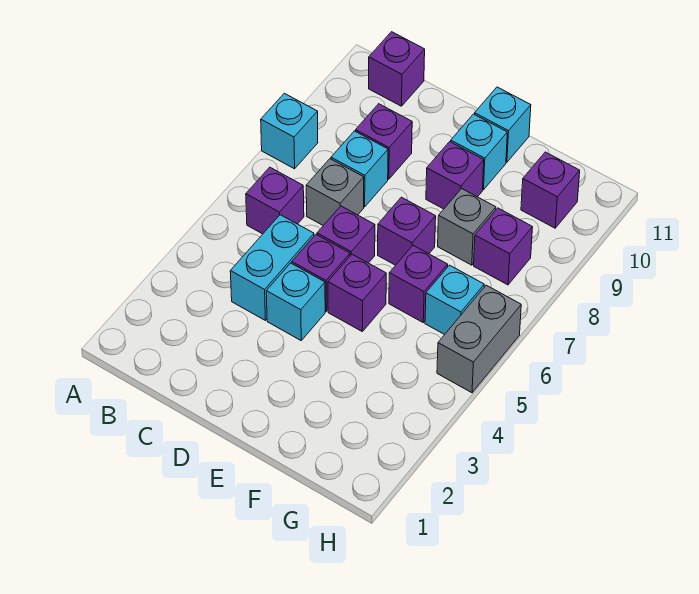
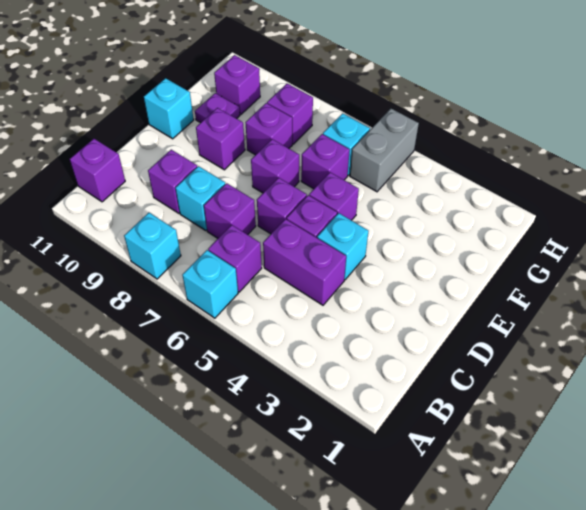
cyan brick C4:C5 level 1 -> purple brick C4:C5 level 1
grey brick C7 level 1 -> purple brick C7 level 1
cyan brick E10 level 1 -> cyan brick A6 level 1
grey brick F8 level 1 -> purple brick F8 level 1
none -> purple plate F10 level 1
grey brick H5:H6 level 1 -> grey brick G5:H5 level 1

